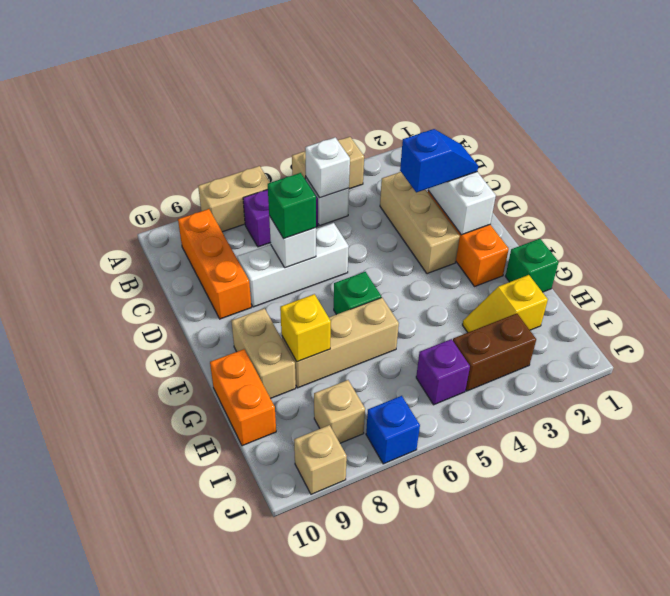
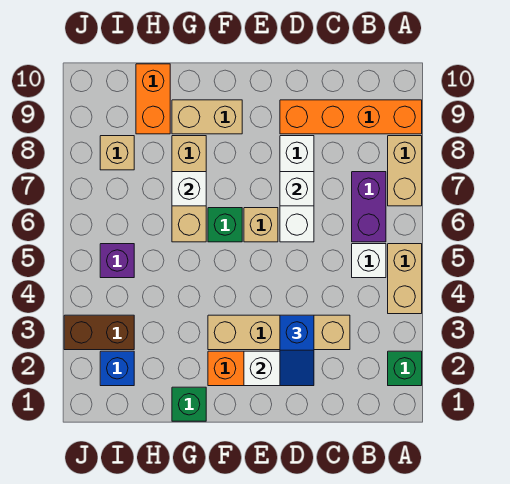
white brick B5 level 2 -> white brick G7 level 2
orange brick B9:D9 level 1 -> orange brick A9:D9 level 1
tan brick C3:E3 level 1 -> tan brick C3:F3 level 1
green brick D7 level 3 -> green brick A2 level 1
yellow brick G8 level 2 -> none
orange brick G10:H10 level 1 -> orange brick H9:H10 level 1
yellow slope H2:H3 level 1 top 2 -> none
brown brick I3:I4 level 1 -> brown brick I3:J3 level 1
blue brick J7 level 1 -> blue brick I2 level 1
tan brick J9 level 1 -> tan brick E6 level 1

